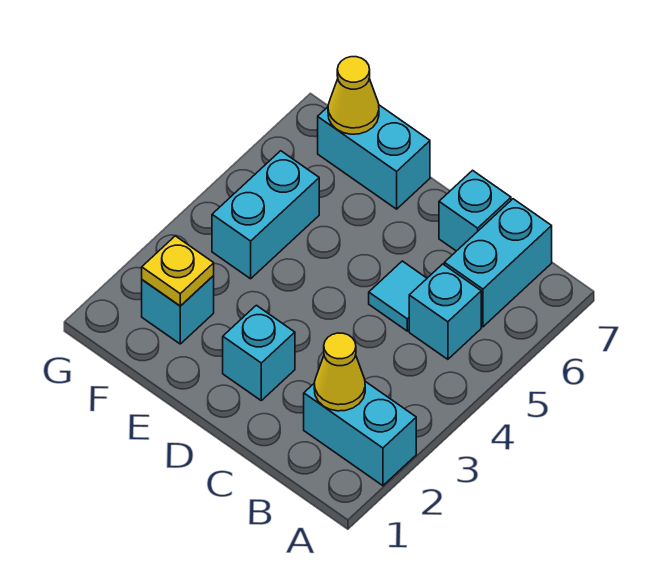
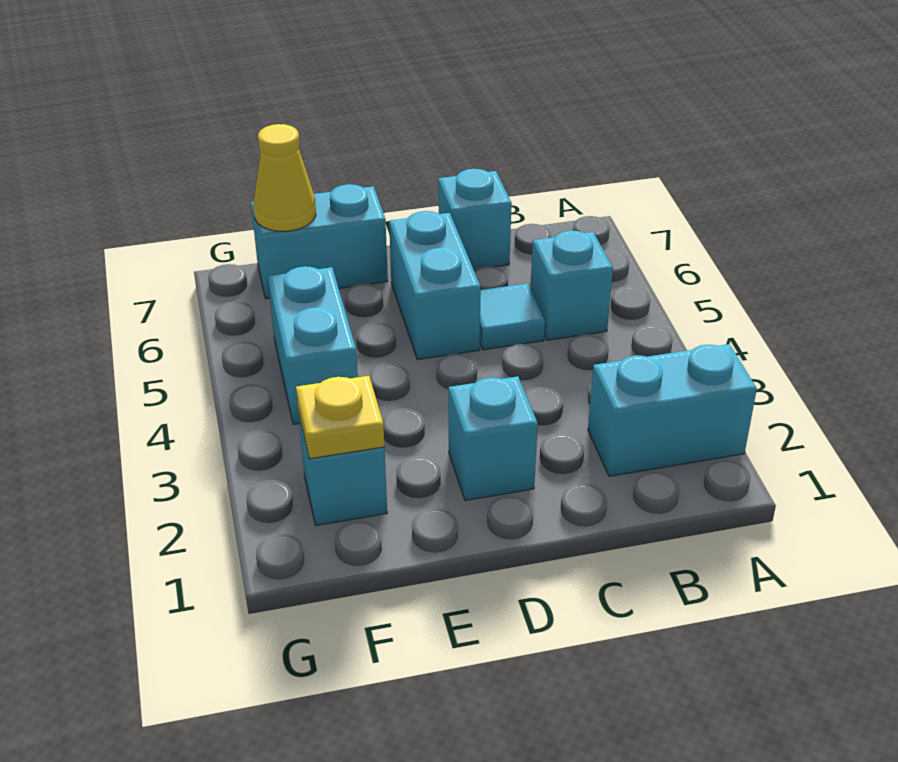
yellow cone B2 level 2 -> none
cyan brick B6:B7 level 1 -> cyan brick D5:D6 level 1

